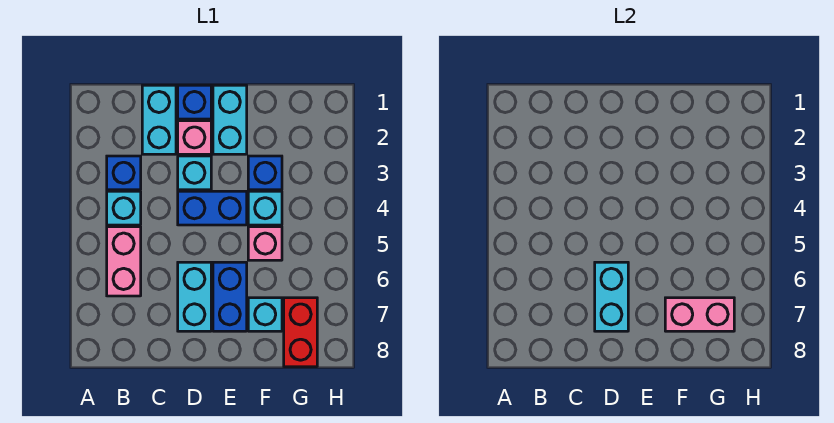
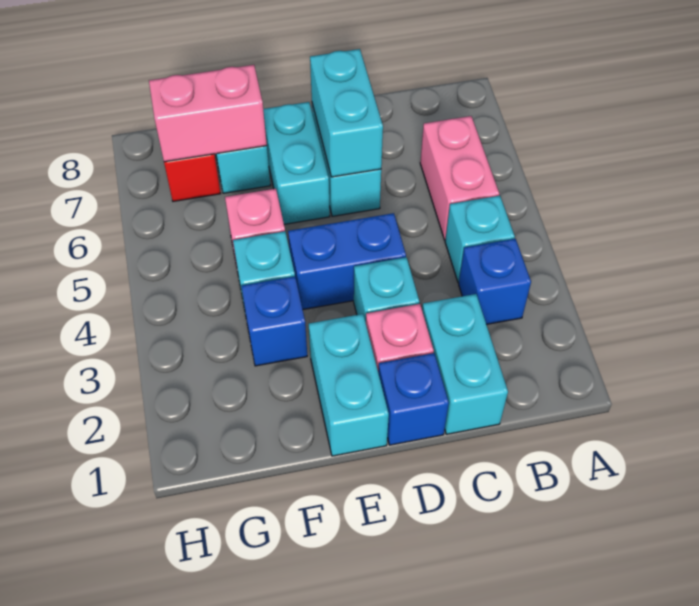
blue brick E6:E7 level 1 -> cyan brick E6:E7 level 1

